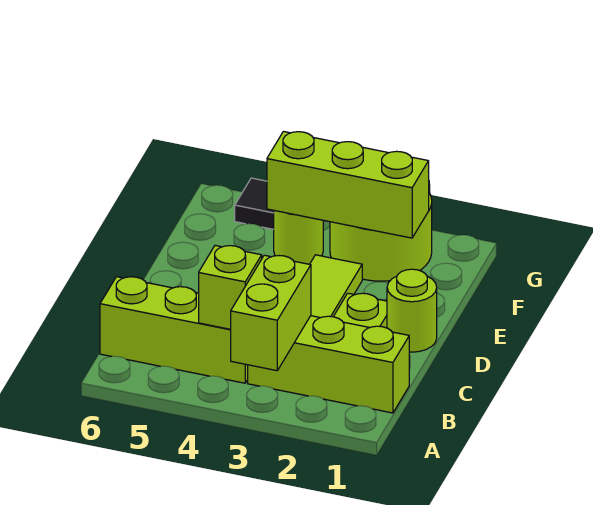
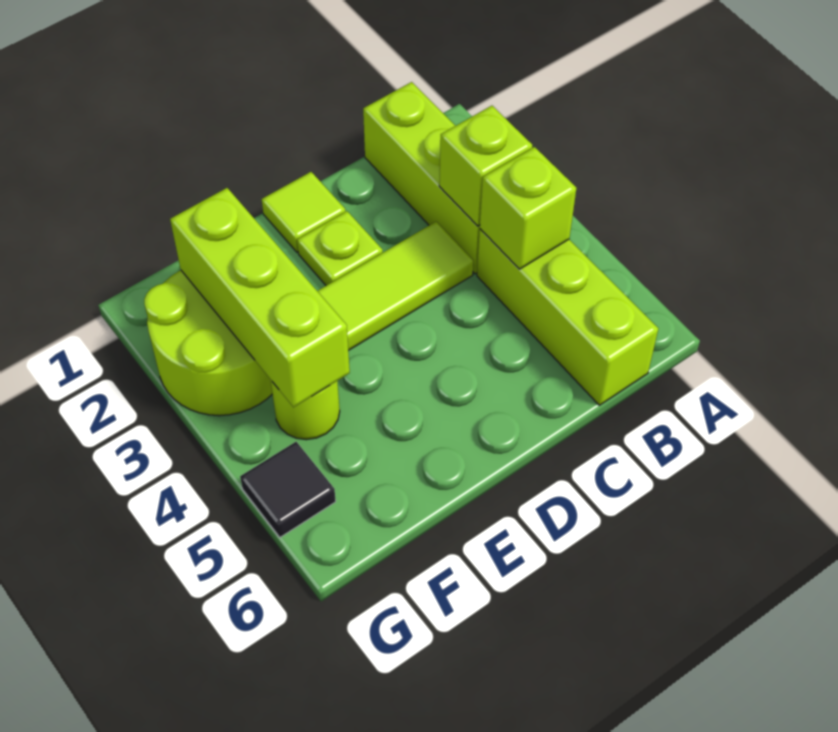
lime brick A3:B3 level 2 -> lime brick B3 level 2
lime round brick D1 level 1 -> lime tile D1 level 1

